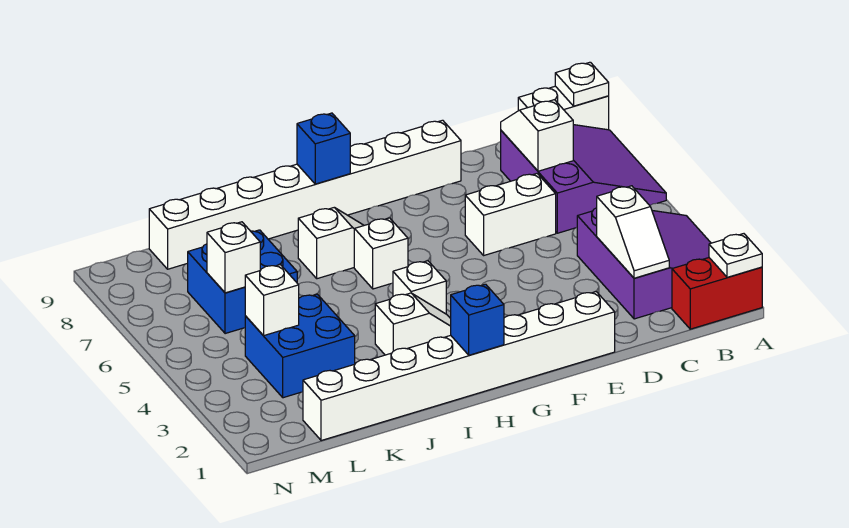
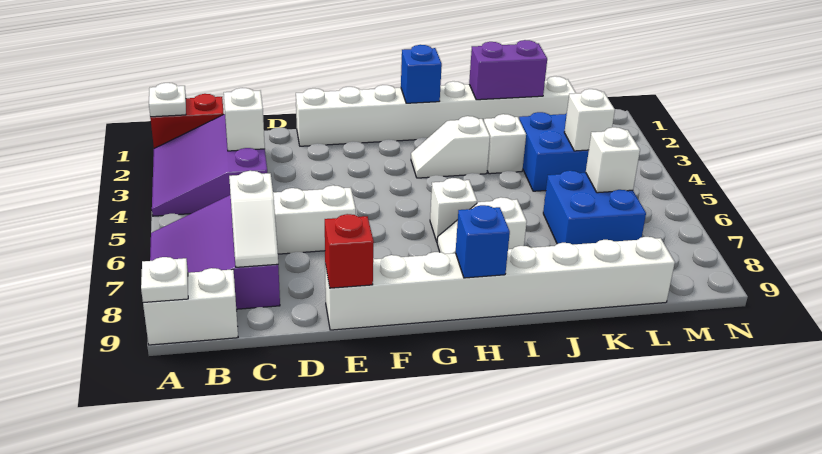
none -> red brick E9 level 2
white brick H4 level 1 -> white brick J3 level 1
none -> purple brick J1:K1 level 2

